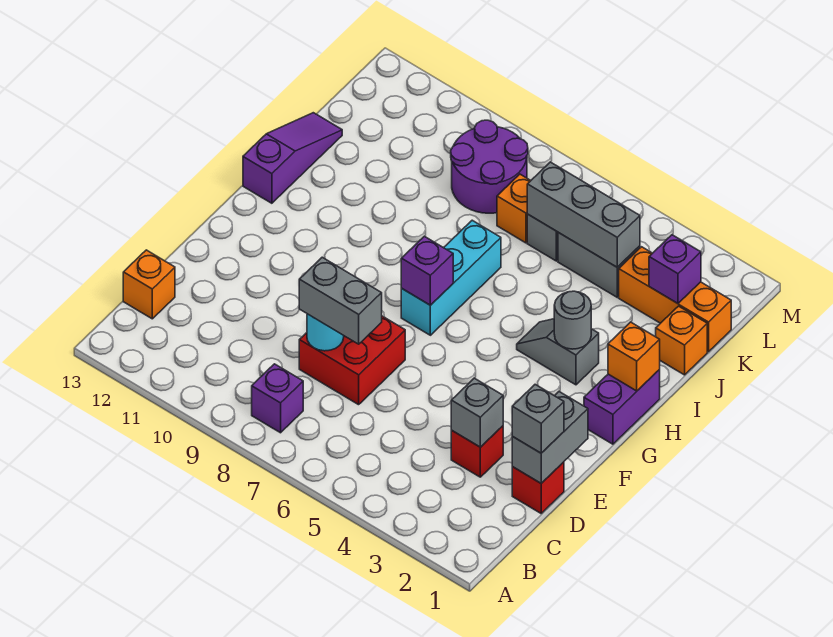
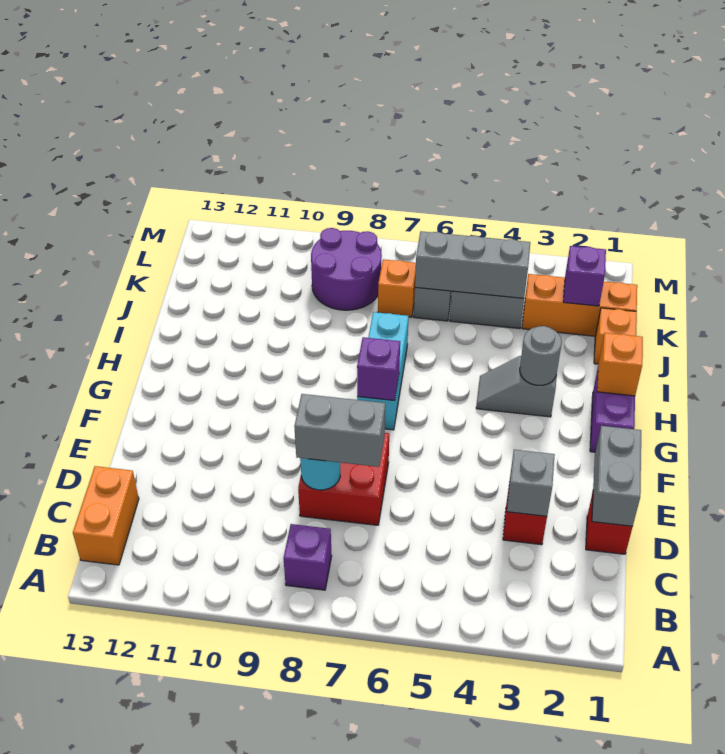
orange brick C13 level 1 -> orange brick B13:C13 level 1
grey brick D1 level 3 -> none
purple slope H13:J13 level 1 top H -> none

